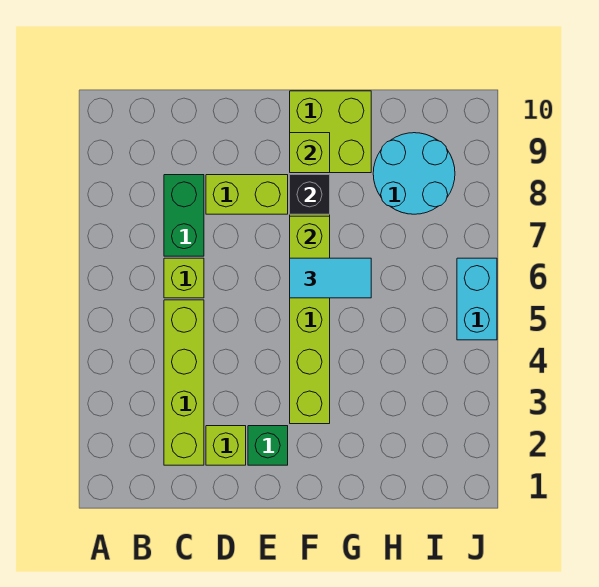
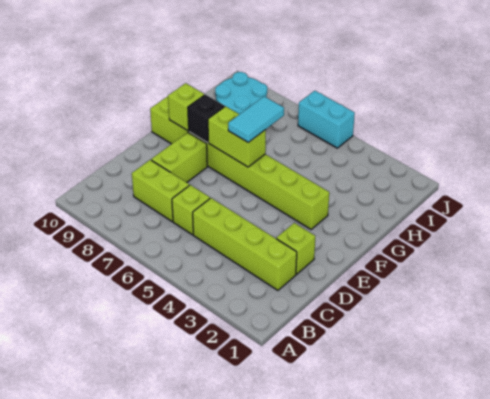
green brick C7:C8 level 1 -> lime brick C7:C8 level 1
green brick E2 level 1 -> none

